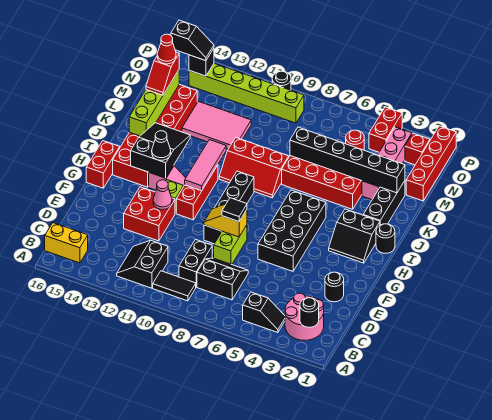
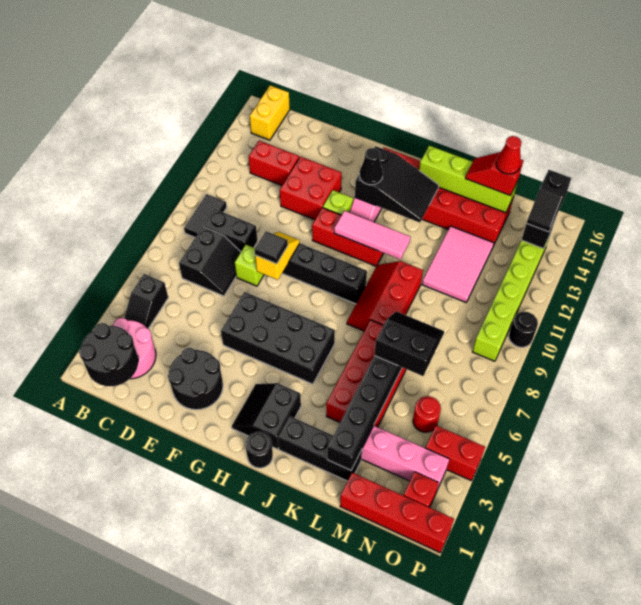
black round brick B2 level 2 -> black round brick B1:C2 level 2
black slope B11:C12 level 1 top 11 -> black slope L6:M7 level 3 top 6
black round brick E2 level 1 -> black round brick E2:F3 level 1
lime brick E8:F8 level 1 -> lime brick E8 level 1
pink cone F12 level 2 -> none
red brick G16:H16 level 1 -> red brick C13:D13 level 1

